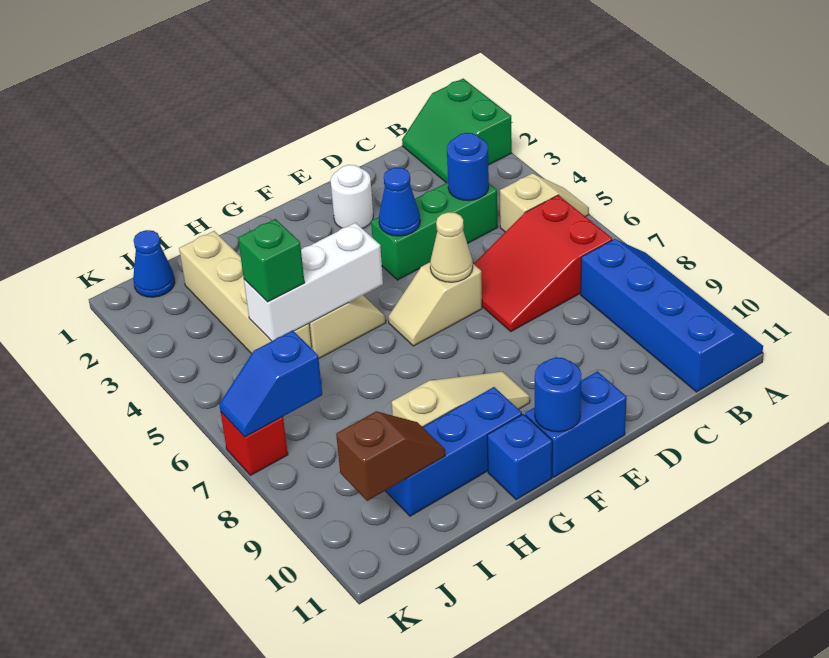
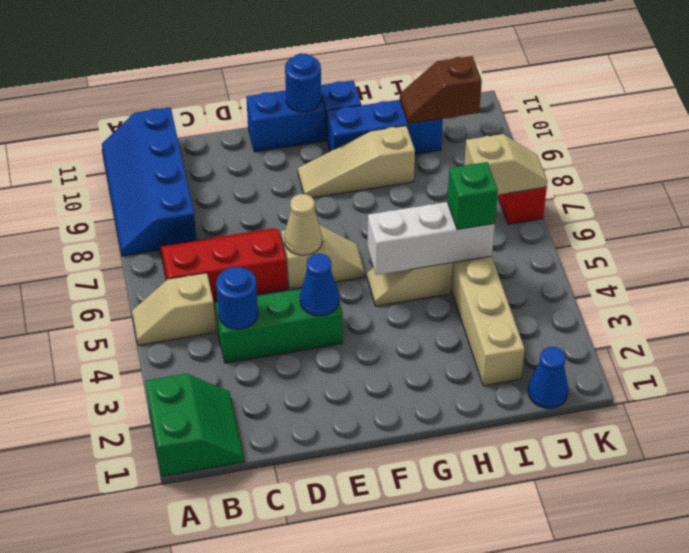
red slope B6:D7 level 1 top B -> red slope B6:D7 level 1 top 6
white round brick E2 level 1 -> none
blue slope J7:K7 level 2 top J -> tan slope J7:K7 level 2 top J

